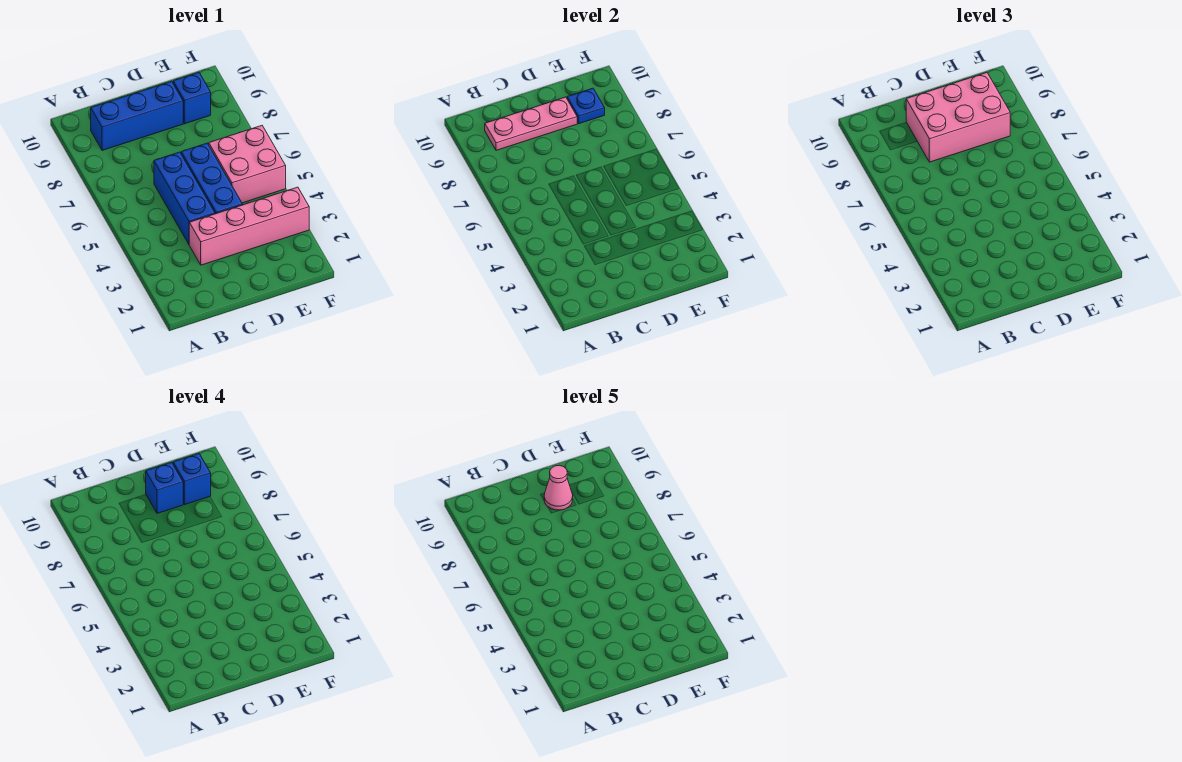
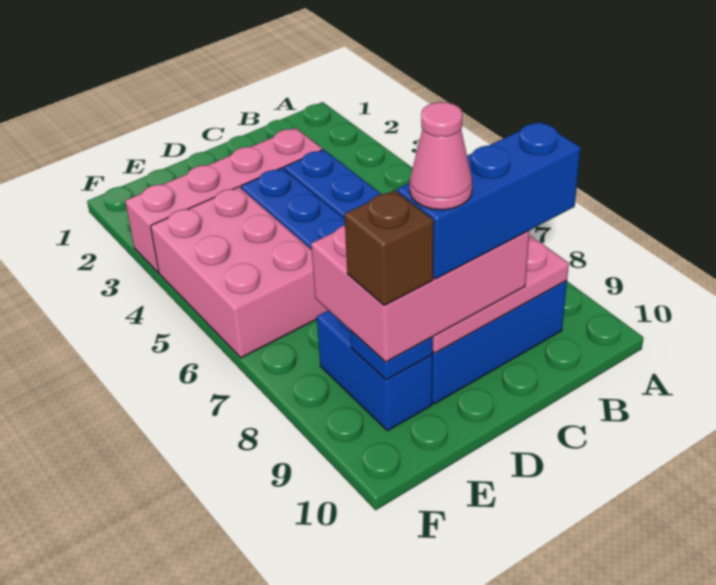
blue brick D9 level 4 -> blue brick B9:D9 level 4
pink brick E5:F6 level 1 -> pink brick E4:F6 level 1
blue brick E9 level 1 -> blue brick E8:E9 level 1
blue brick E9 level 4 -> brown brick E9 level 4

